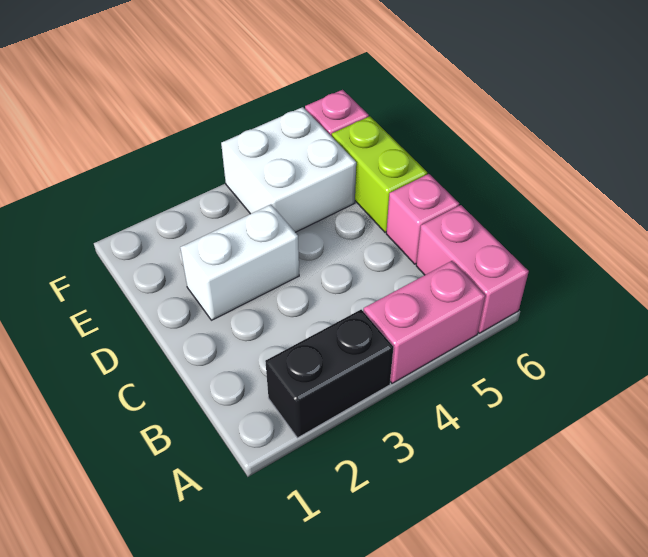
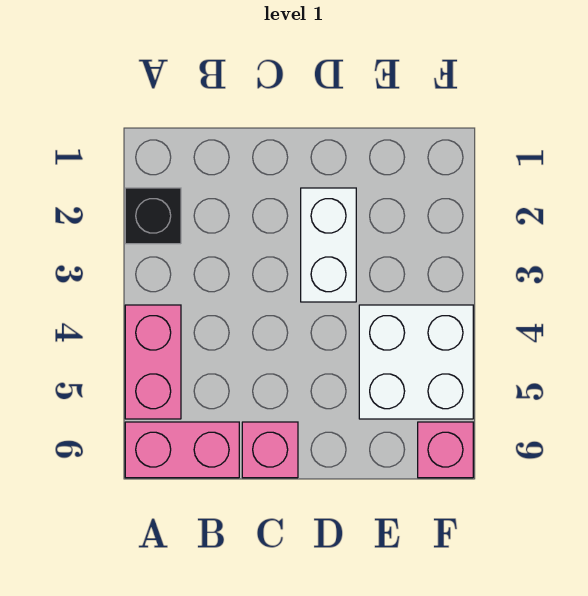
black brick A2:A3 level 1 -> black brick A2 level 1
lime brick D6:E6 level 1 -> none

